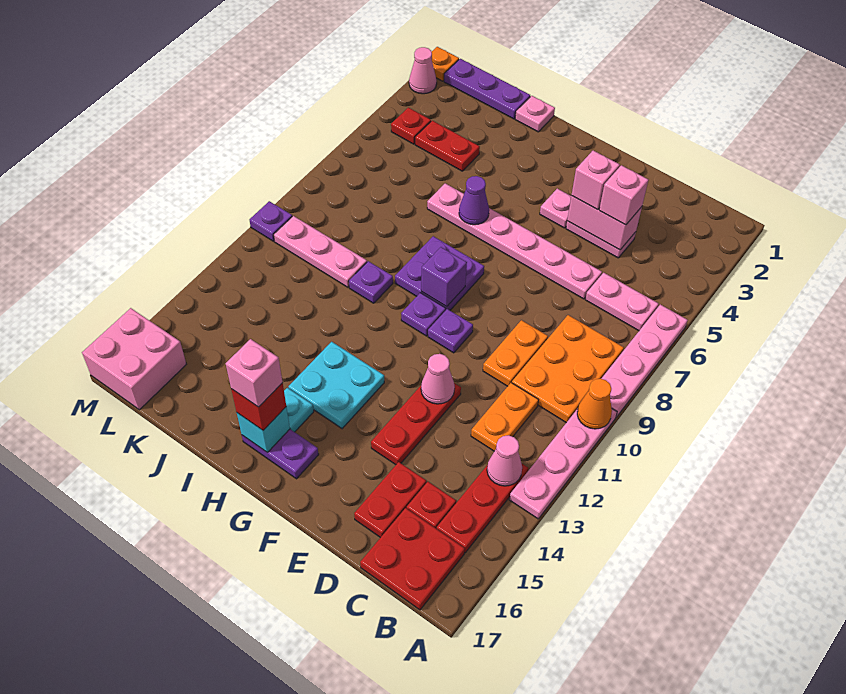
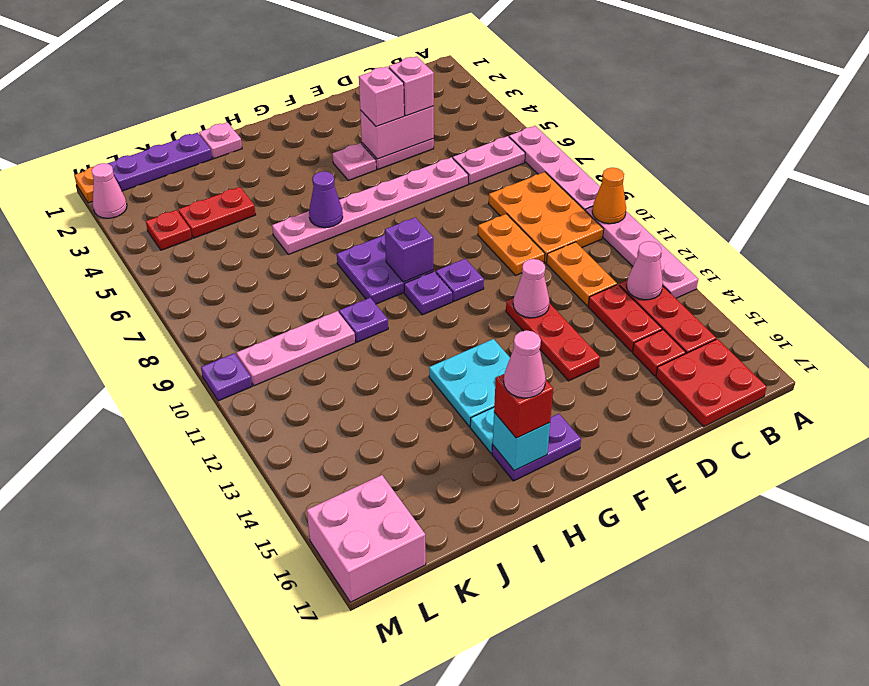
red plate D15:D16 level 1 -> red plate C13:C14 level 1
pink brick H16 level 4 -> pink cone H16 level 4

